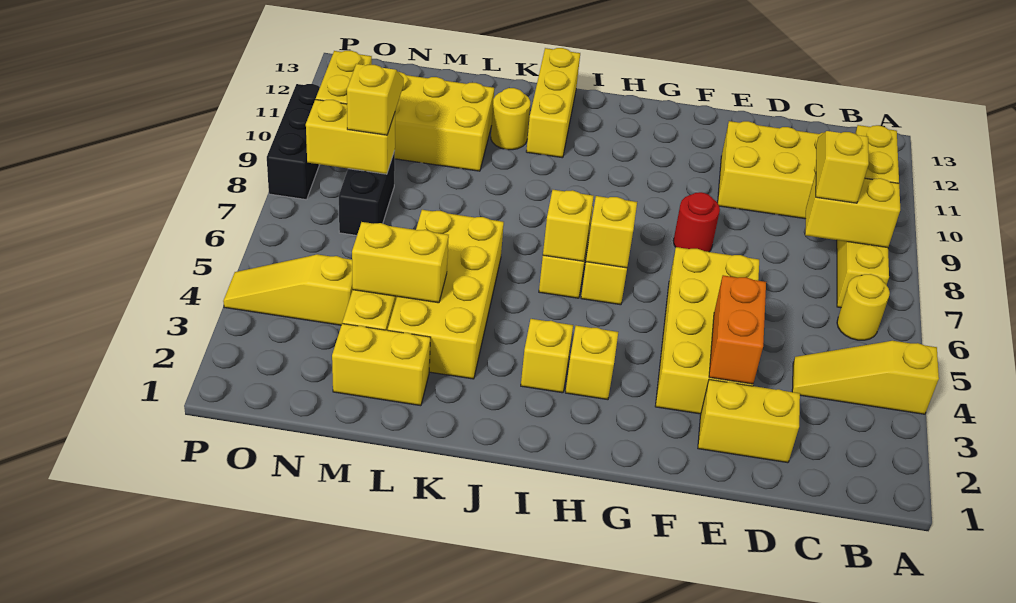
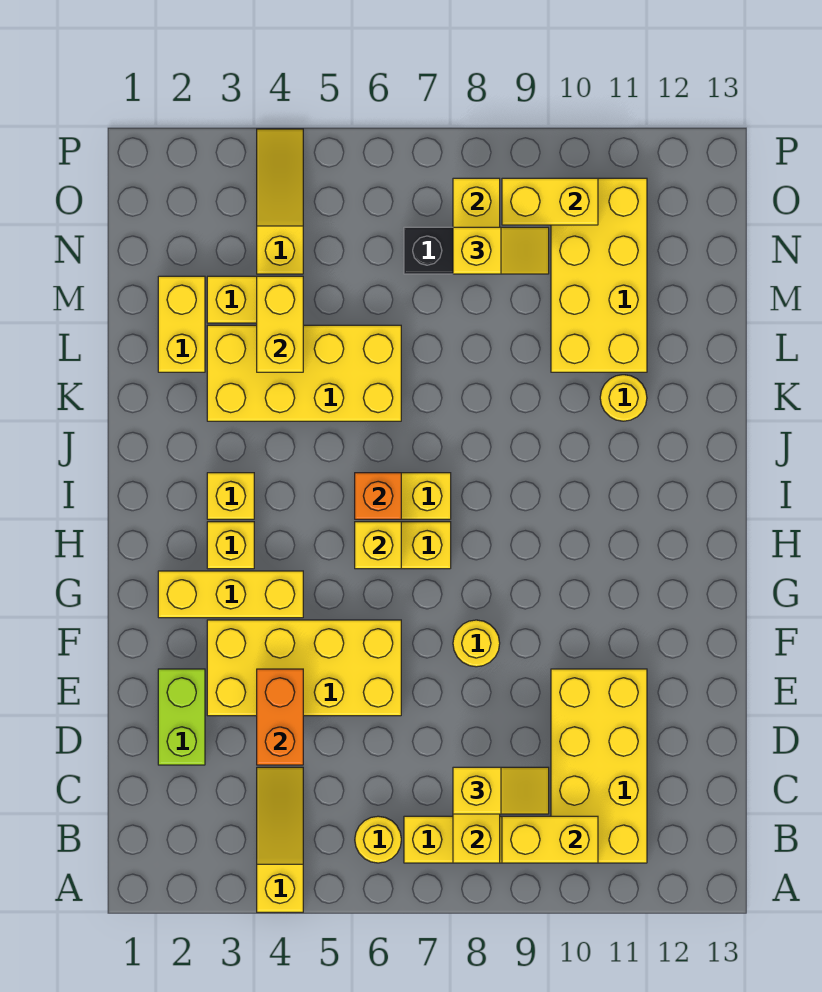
yellow brick D2:E2 level 1 -> lime brick D2:E2 level 1
orange brick E3:E4 level 2 -> orange brick D4:E4 level 2
red round brick F8 level 1 -> yellow round brick F8 level 1
yellow brick I6 level 2 -> orange brick I6 level 2
yellow brick J11:J13 level 1 -> yellow brick G2:G4 level 1
black brick P8:P10 level 1 -> none

